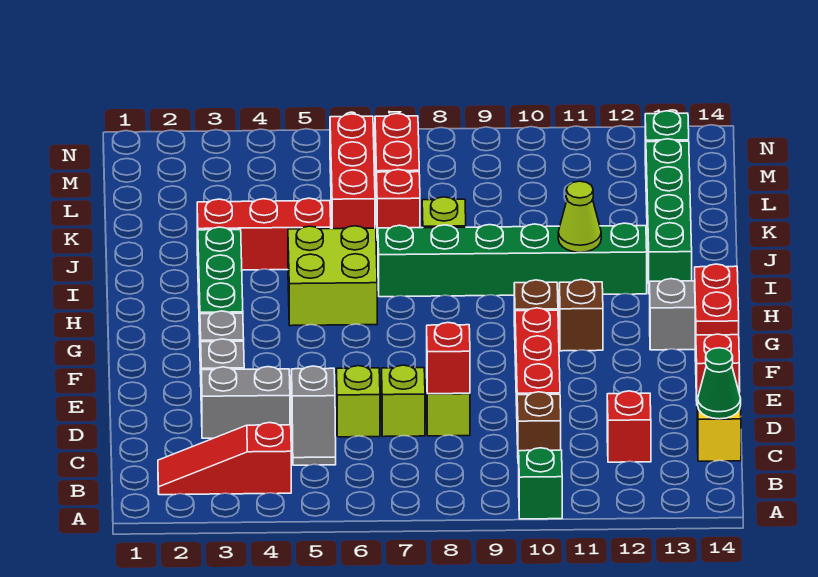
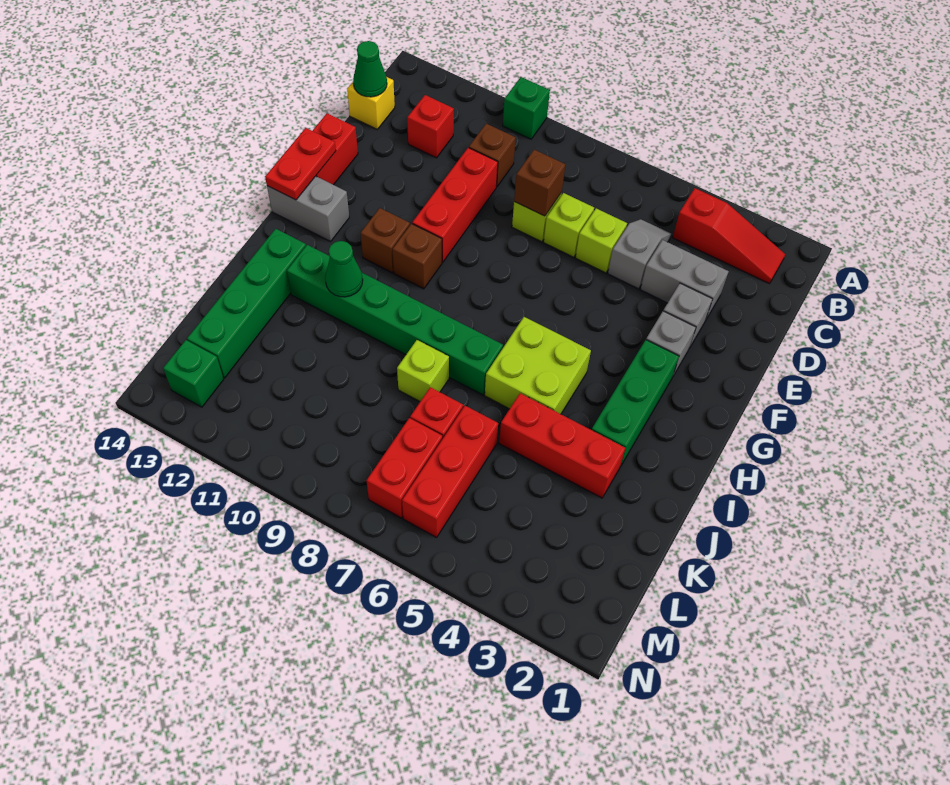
red brick D8 level 2 -> brown brick D8 level 2
lime cone I11 level 2 -> green cone I11 level 2

